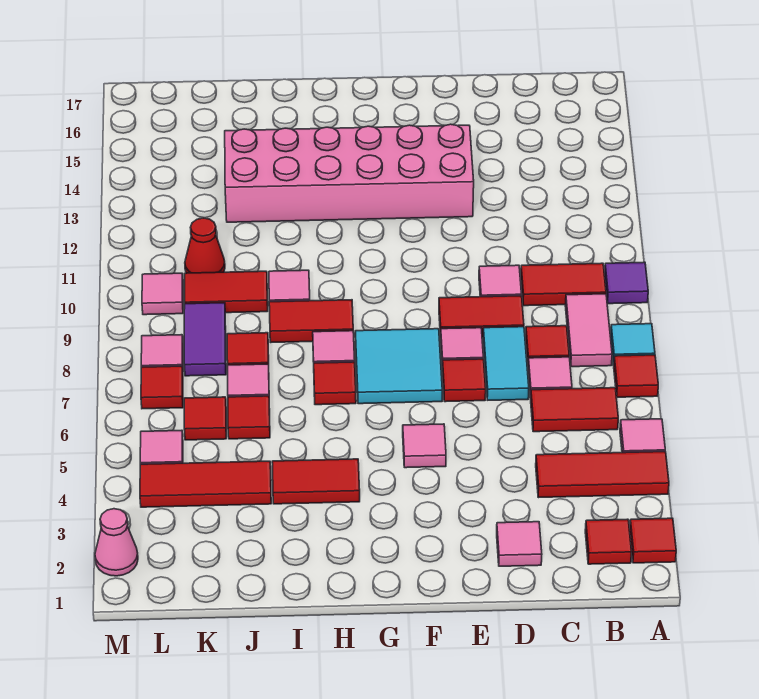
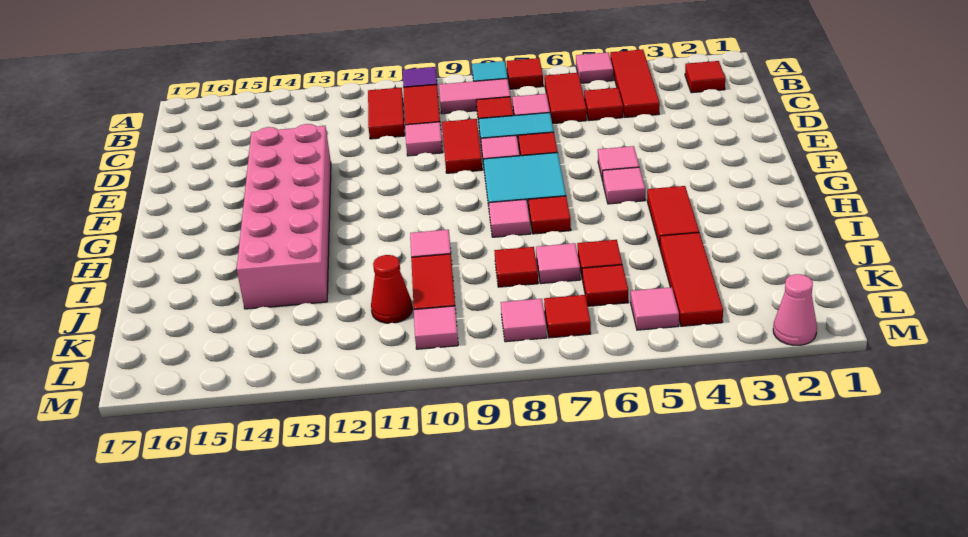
red tile A2 level 1 -> red tile C5 level 1
pink tile D2 level 1 -> pink tile G5 level 1
red tile H9:I9 level 1 -> red tile B11:C11 level 1
purple tile K8:K9 level 1 -> none

